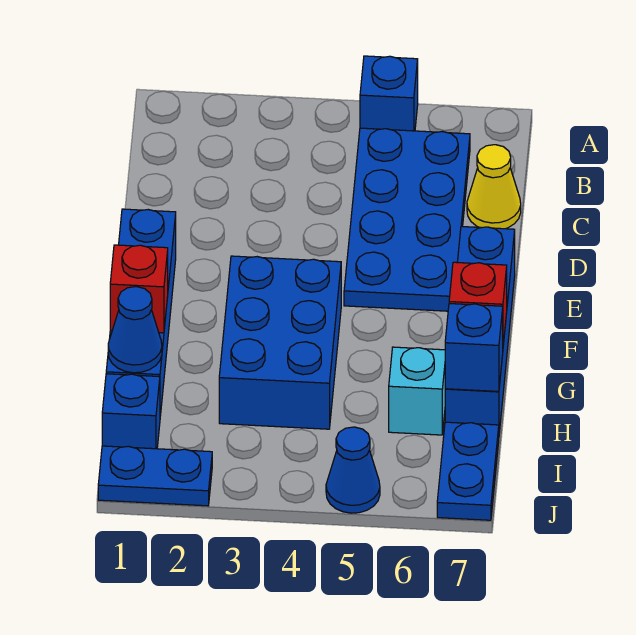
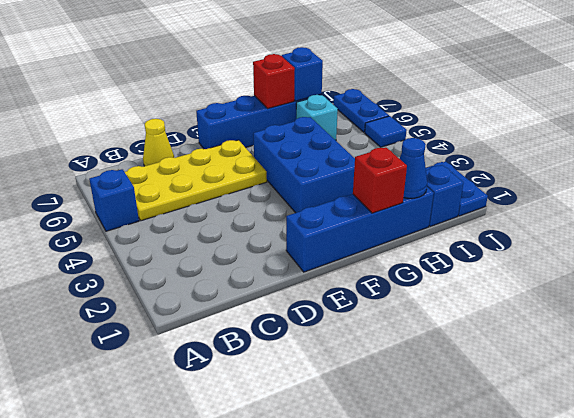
blue plate B5:E6 level 1 -> yellow plate B5:E6 level 1
blue brick F3:H4 level 1 -> blue brick F3:G5 level 1
blue plate I7:J7 level 1 -> blue plate J6:J7 level 1
blue cone J5 level 1 -> blue tile J5 level 1

